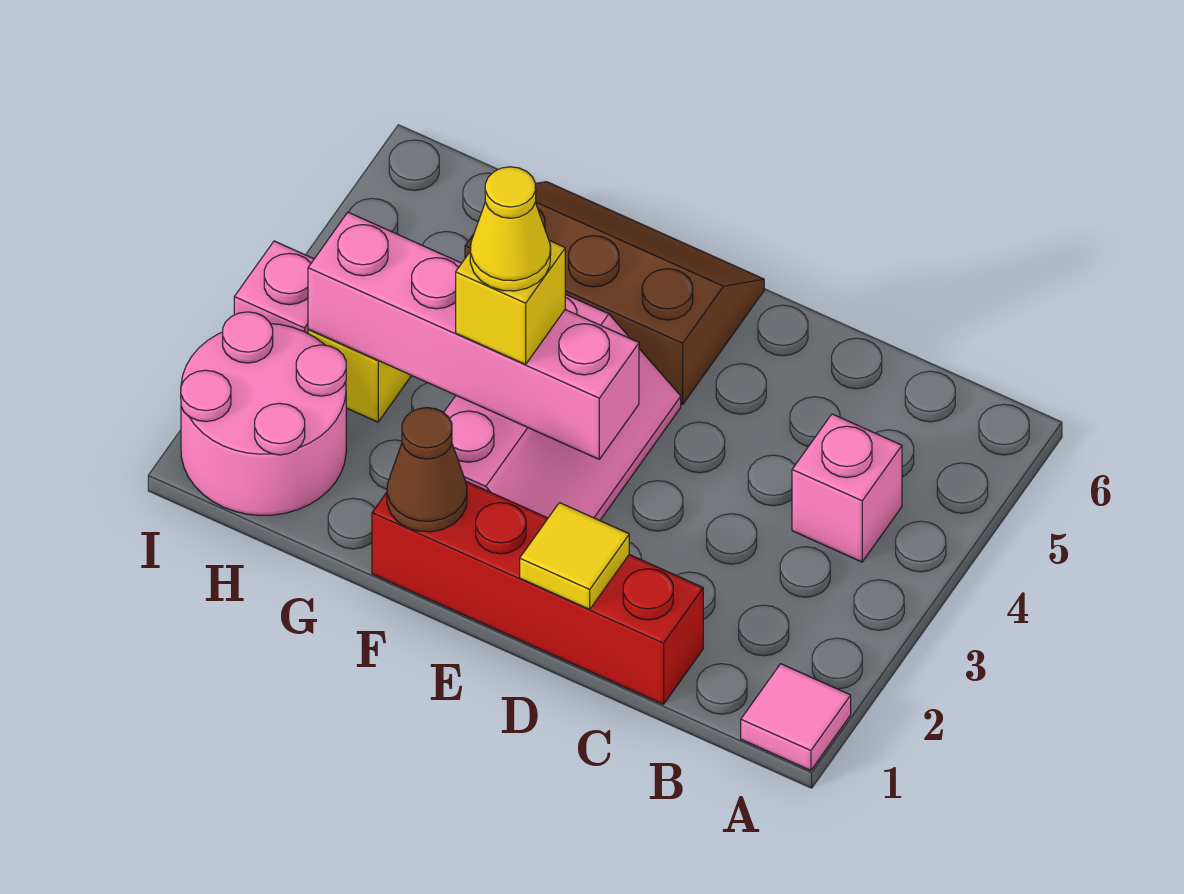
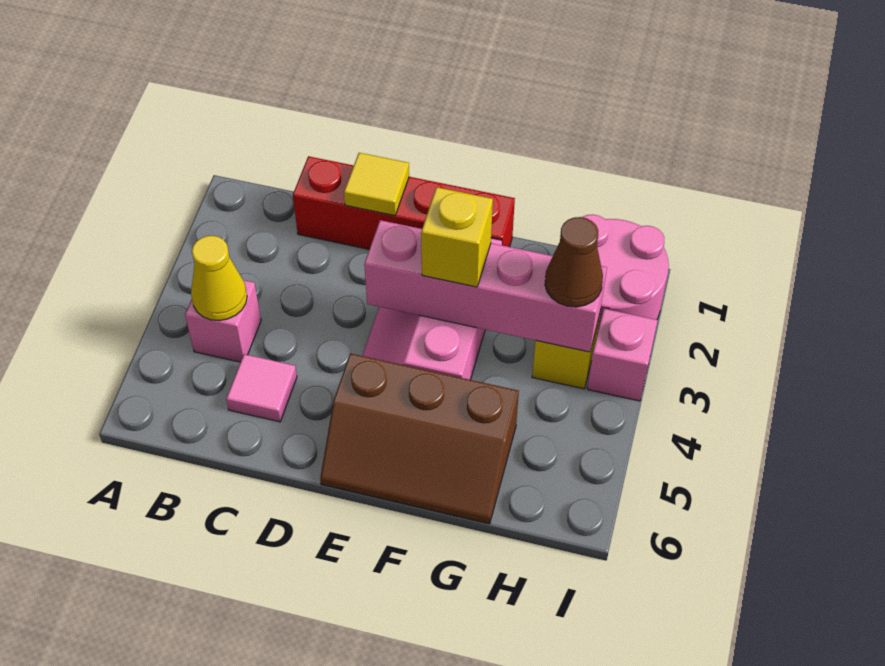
pink tile A1 level 1 -> pink tile C5 level 1
brown cone F1 level 2 -> brown cone H3 level 3
yellow cone F3 level 4 -> yellow cone B4 level 2

